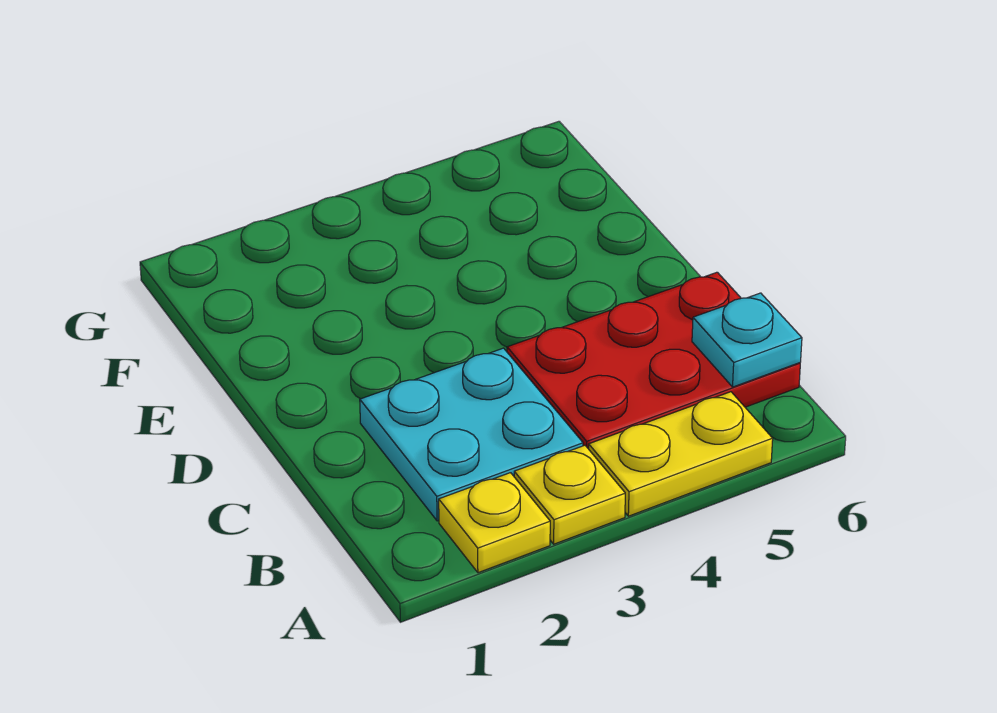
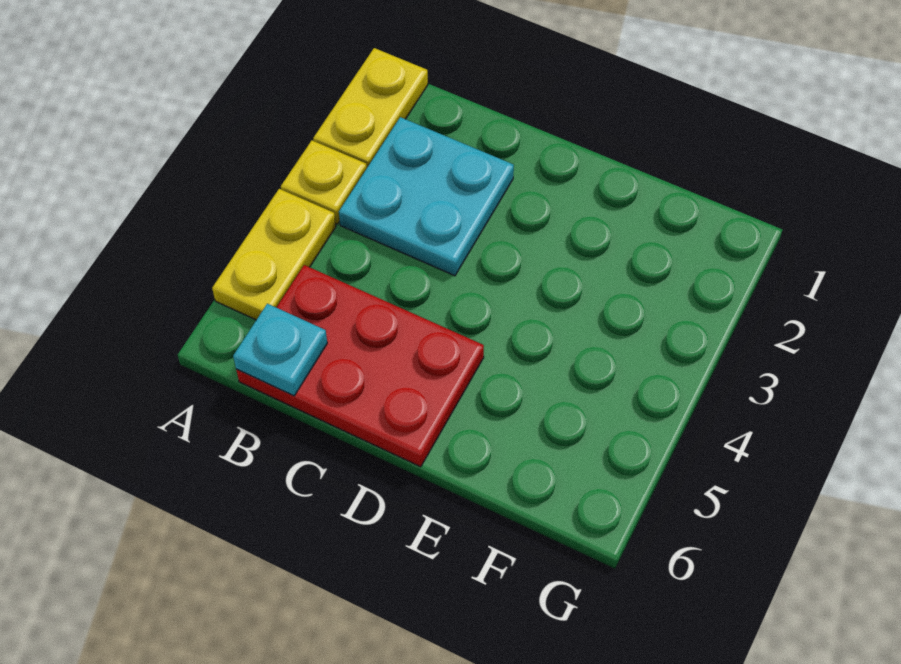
yellow plate A2 level 1 -> yellow plate A1:A2 level 1
red plate B4:C6 level 1 -> red plate B5:D6 level 1

